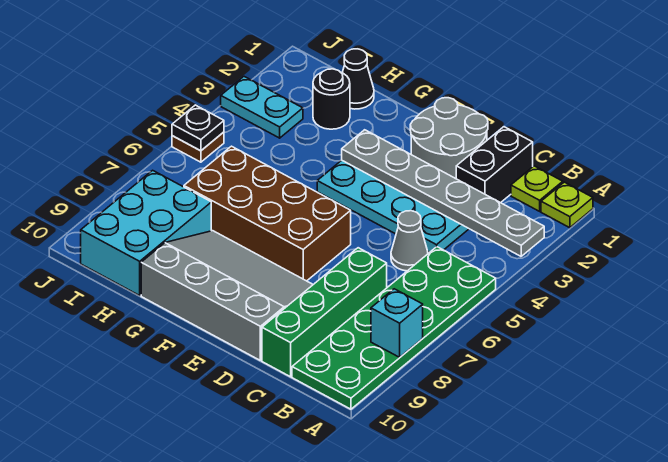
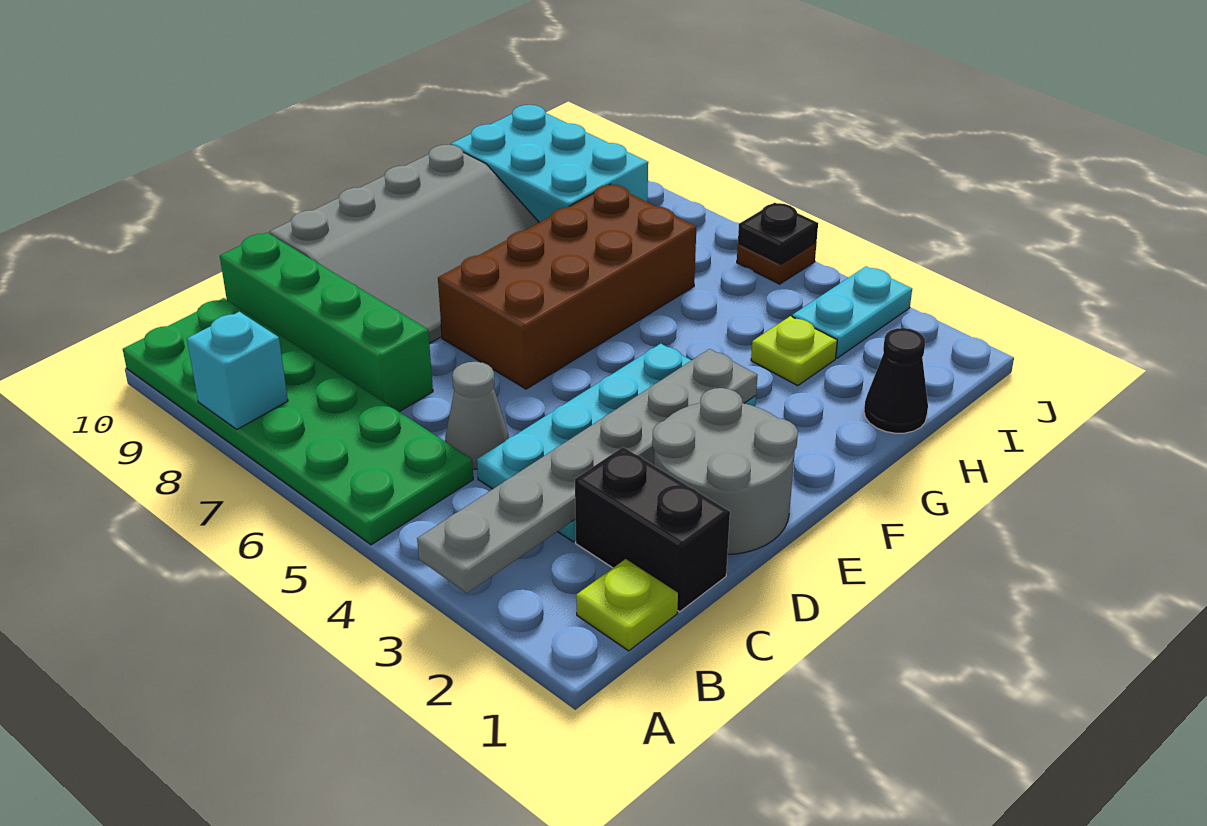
lime plate A1 level 1 -> lime plate H3 level 1
black round brick H2 level 1 -> none

